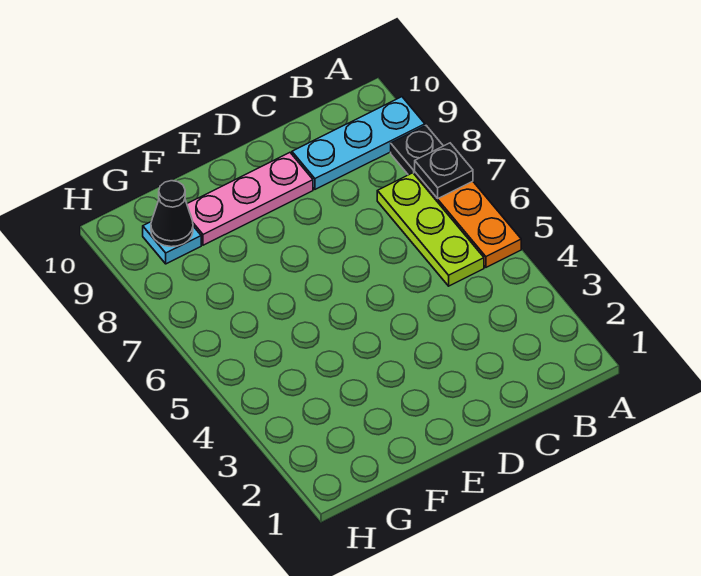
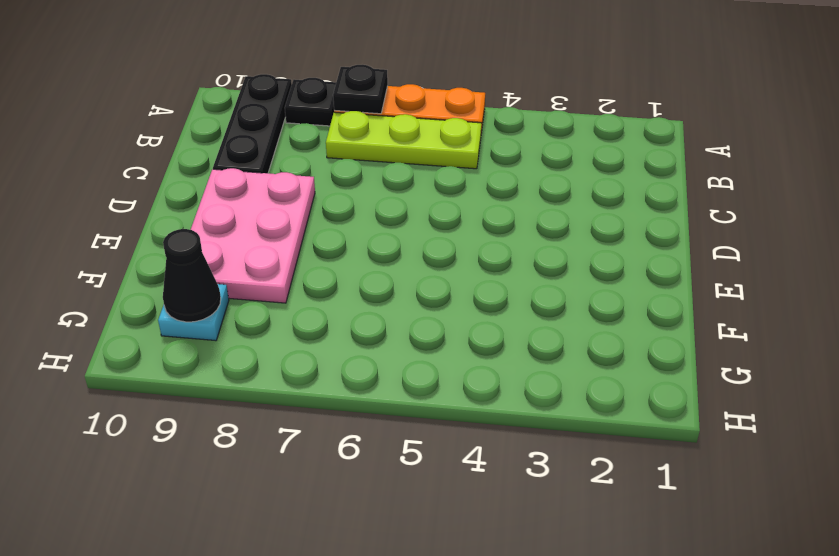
cyan plate A9:C9 level 1 -> black plate A9:C9 level 1
pink plate D9:F9 level 1 -> pink plate D8:F9 level 1

